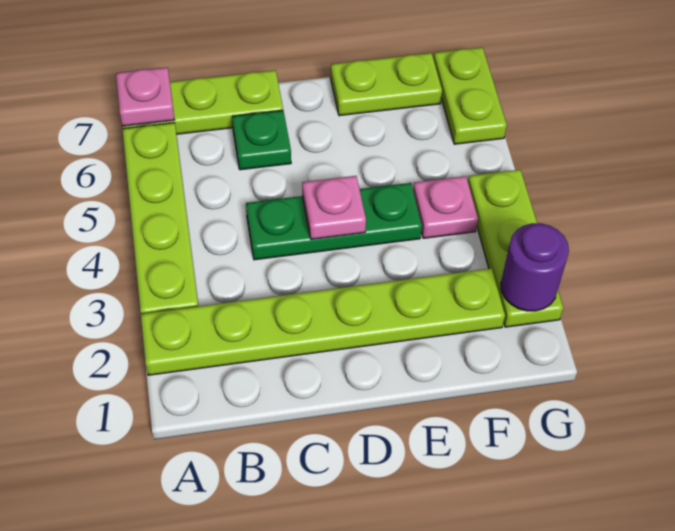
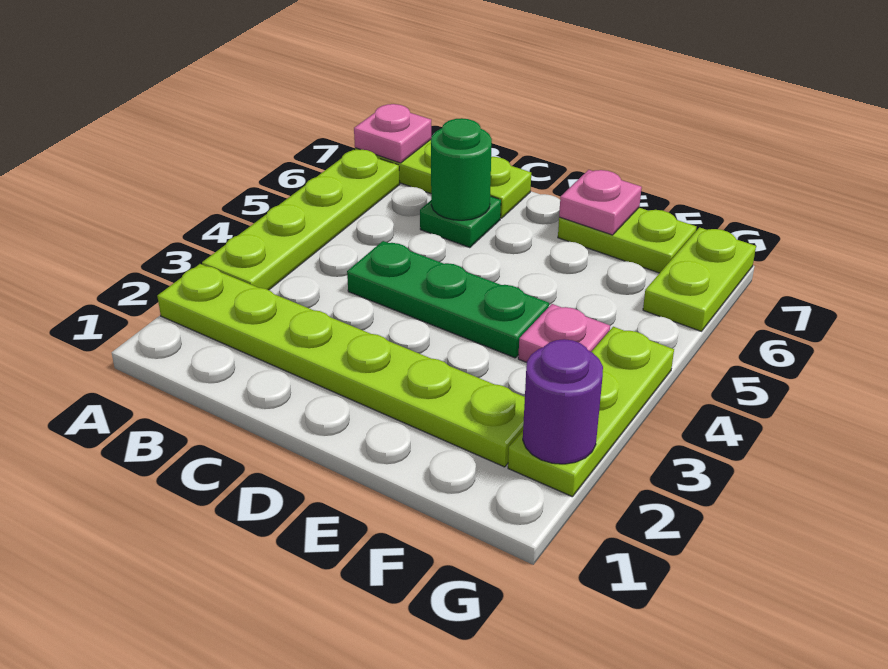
none -> green round brick C6 level 2
pink plate D4 level 2 -> pink plate E7 level 2

